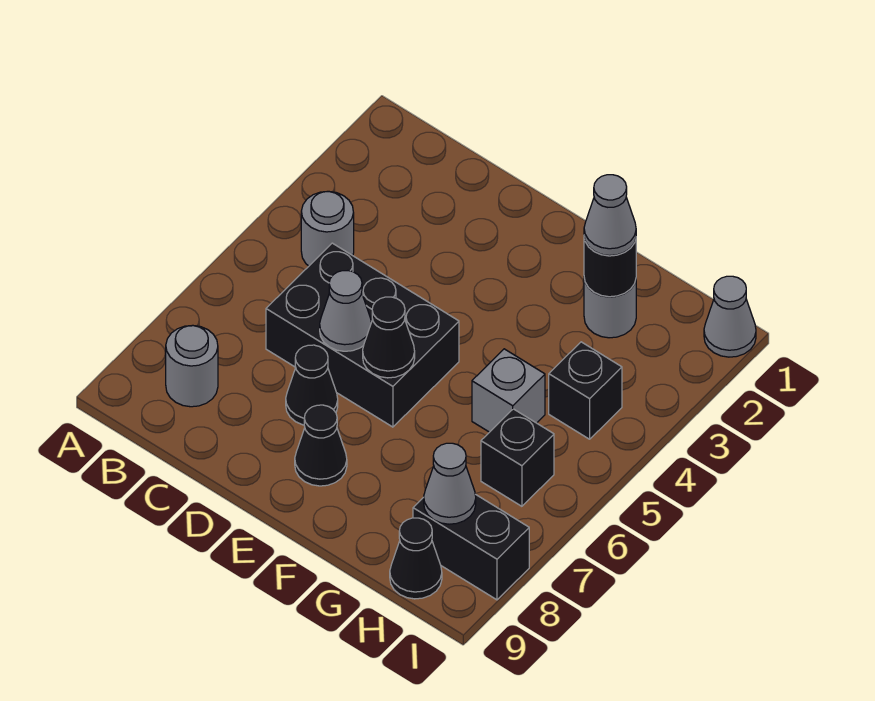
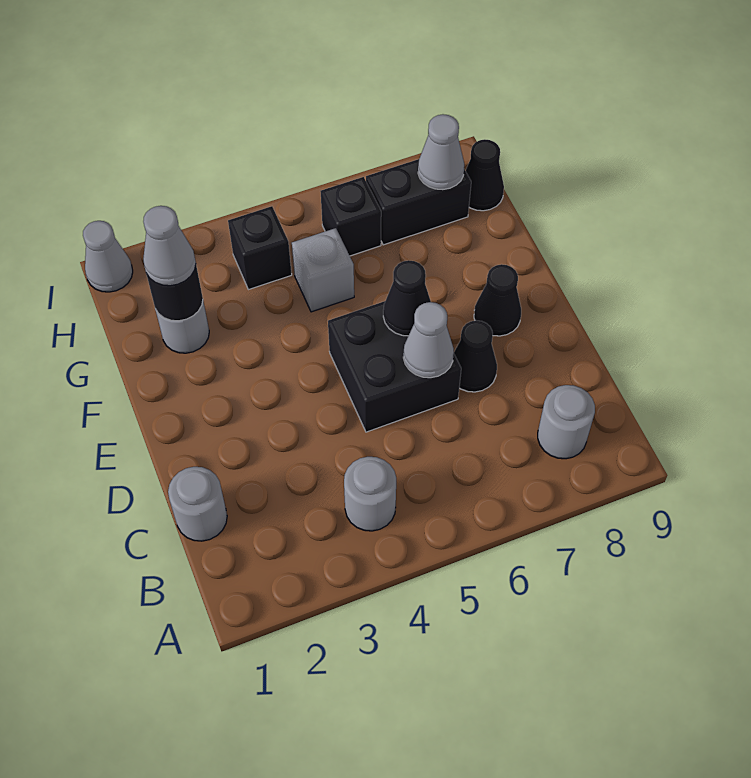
none -> grey round brick C1 level 1
black brick C5:E6 level 1 -> black brick D5:E6 level 1
black brick H8:I8 level 1 -> black brick H7:H8 level 1

